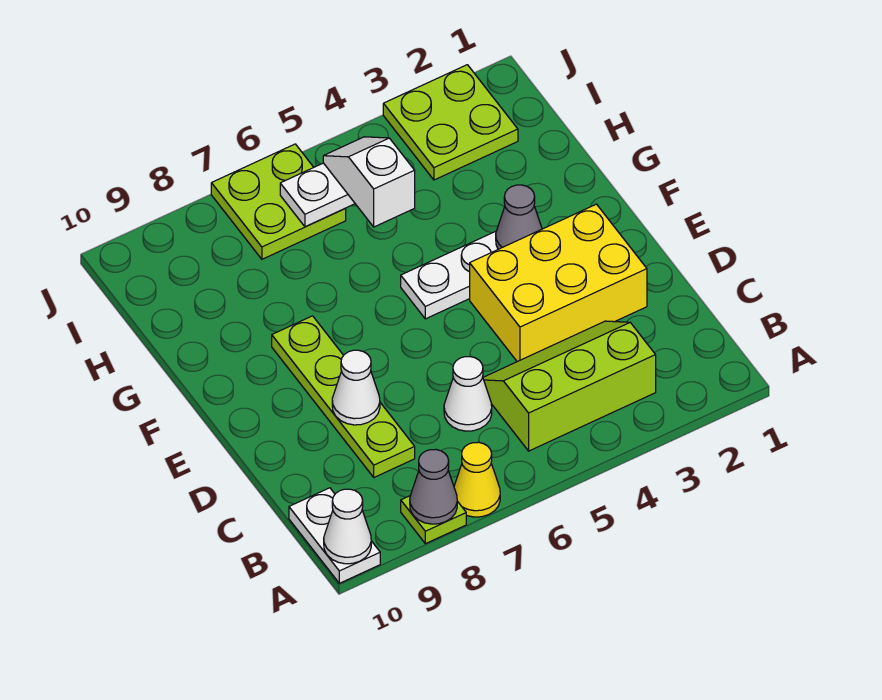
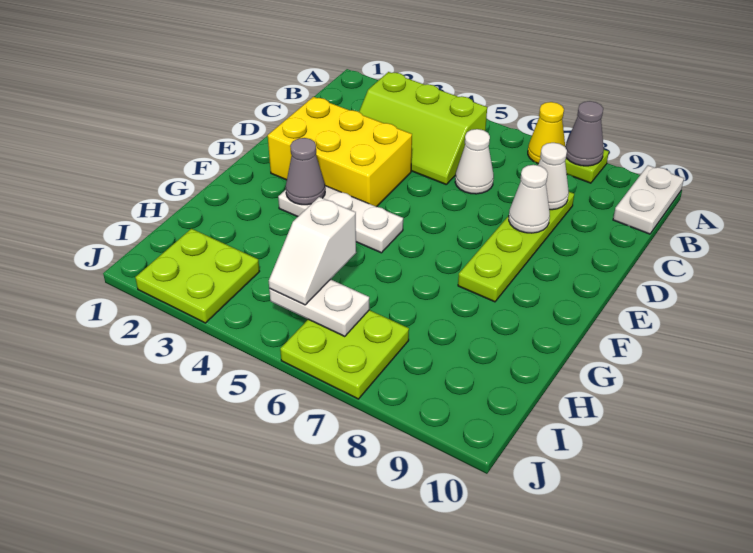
white cone A10 level 2 -> white cone C8 level 2

